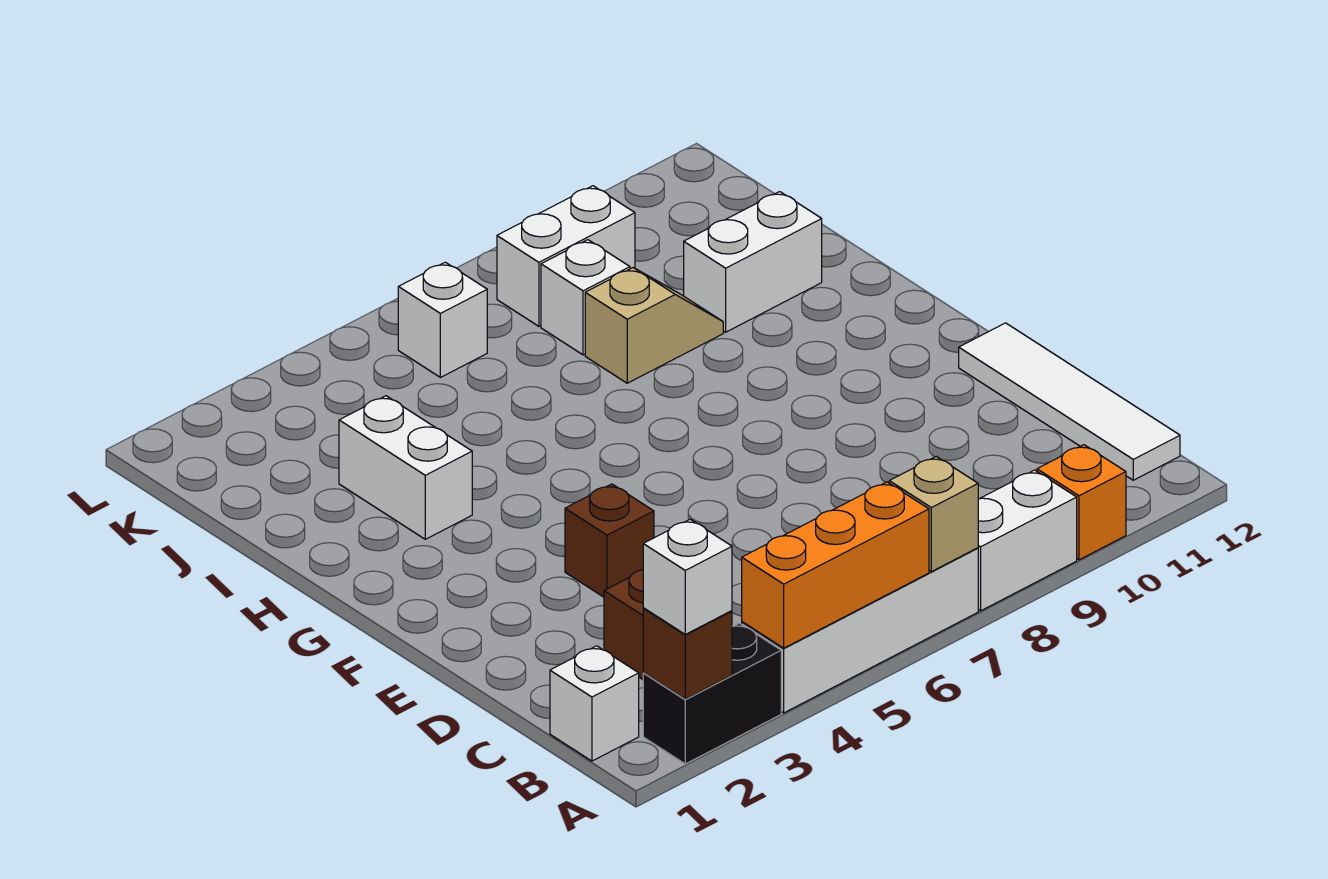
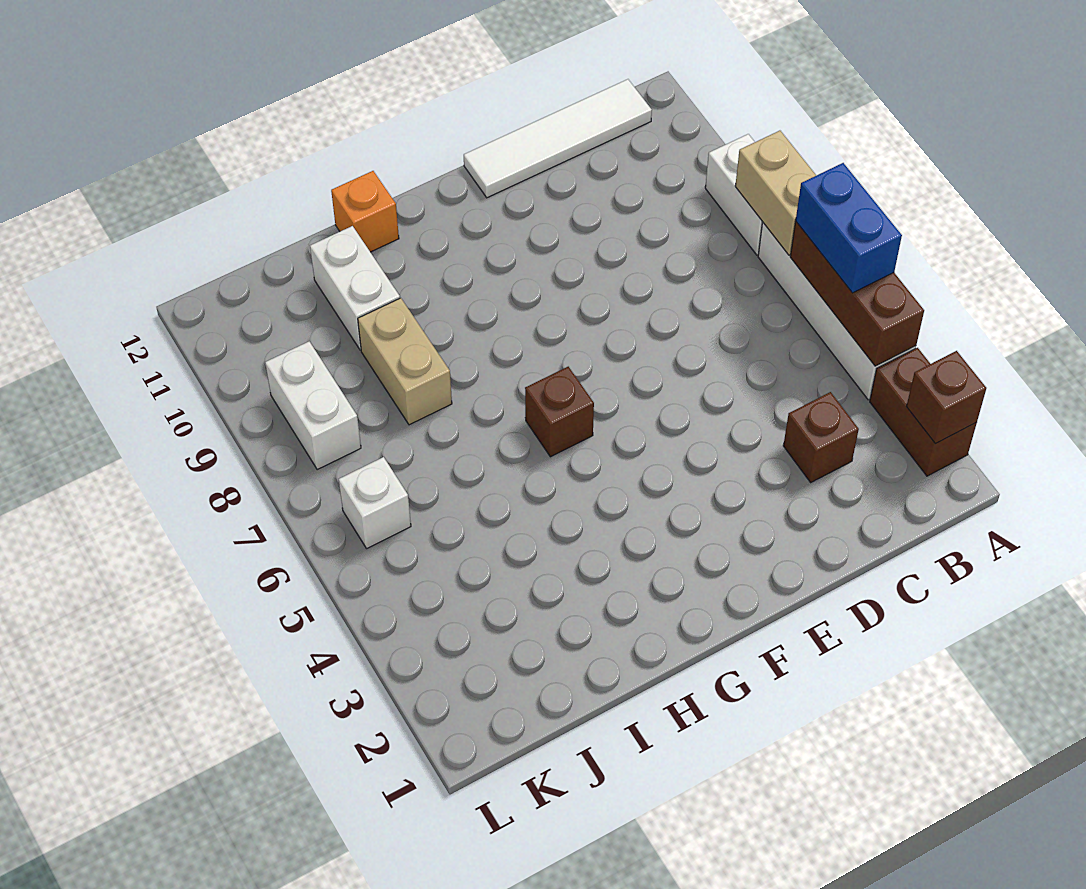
black brick A2:A3 level 1 -> brown brick A2:A3 level 1
white brick A2 level 3 -> none
orange brick A4:A6 level 2 -> brown brick A4:A6 level 2
none -> blue brick A5:A6 level 3
tan brick A7 level 2 -> tan brick A7:A8 level 2
orange brick A10 level 1 -> orange brick H12 level 1
white brick B1 level 1 -> none
brown brick E4 level 1 -> brown brick G6 level 1
white brick H3:I3 level 1 -> none
tan slope I8:I9 level 1 top 8 -> tan brick I8:I9 level 1
white brick J8 level 1 -> none

